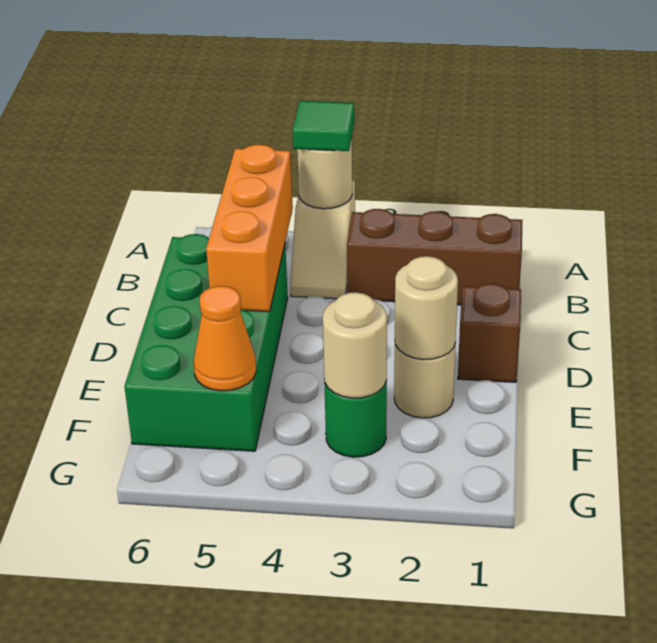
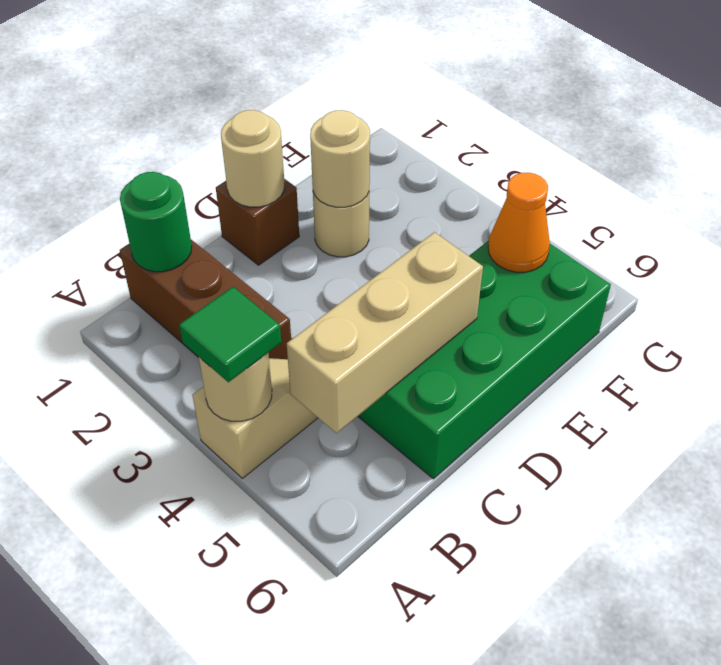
orange brick B5:D5 level 2 -> tan brick B5:D5 level 2
green round brick F3 level 1 -> green round brick B1 level 2
tan round brick F3 level 2 -> tan round brick D1 level 2

